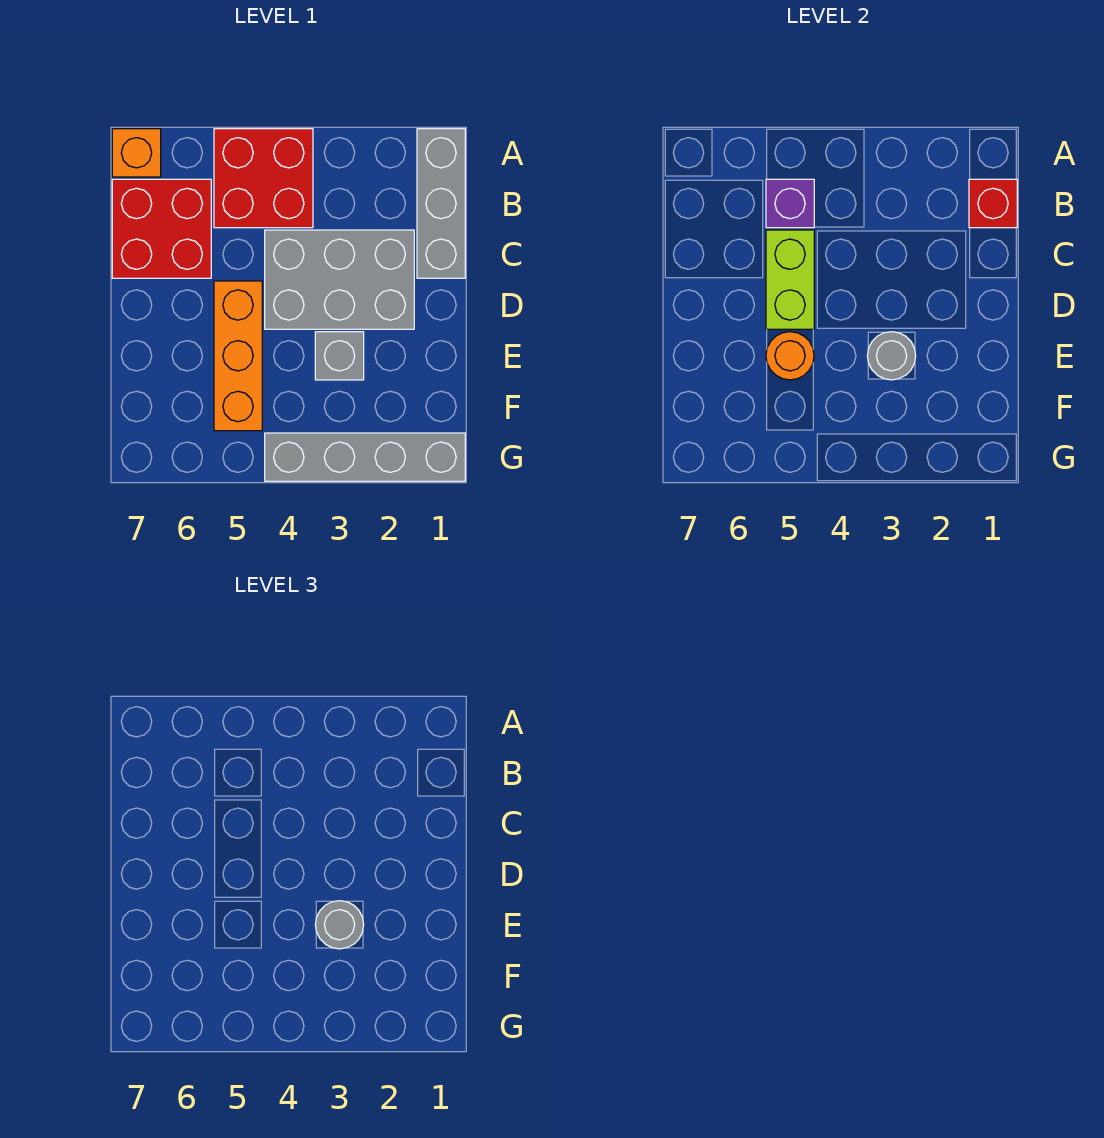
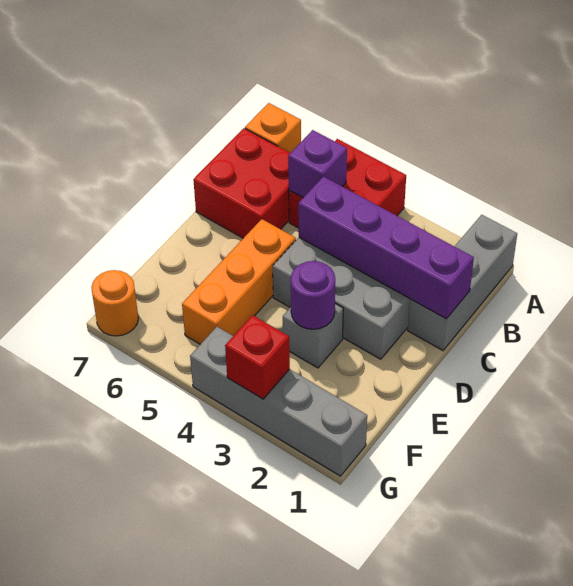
red brick B1 level 2 -> red brick G3 level 2
none -> purple brick C1:C4 level 2
lime brick C5:D5 level 2 -> none
grey round brick E3 level 2 -> purple round brick E3 level 2
grey round brick E3 level 3 -> none
orange round brick E5 level 2 -> orange round brick G7 level 1

